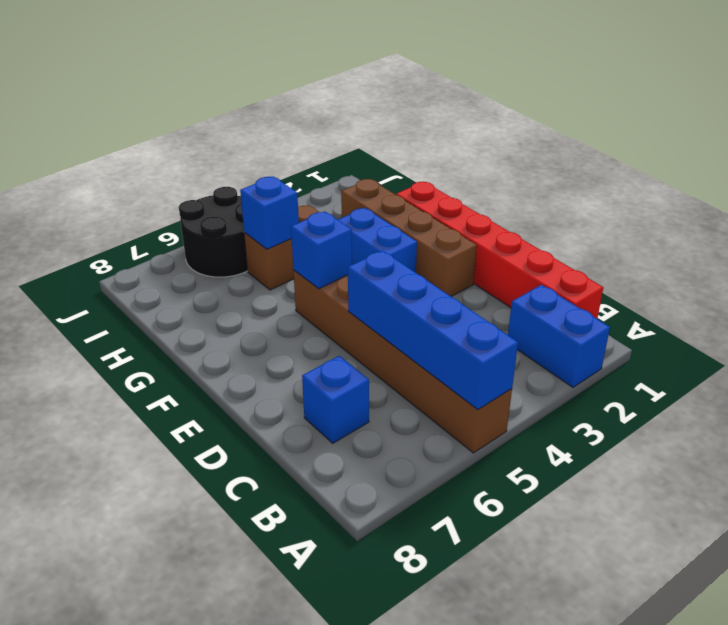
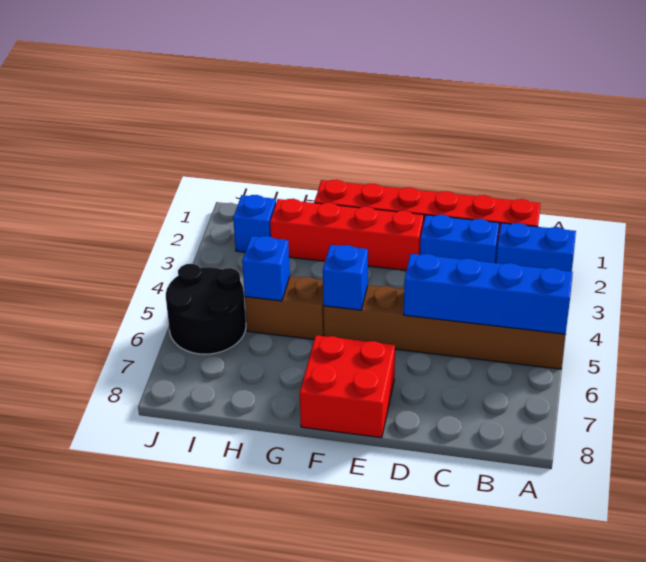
blue brick C7 level 1 -> blue brick I2 level 1
brown brick E2:H2 level 1 -> red brick E2:H2 level 1
none -> red brick E7:F8 level 1
blue brick F3:G3 level 1 -> blue brick C2:D2 level 1
brown brick H4:H5 level 1 -> brown brick G5:H5 level 1

